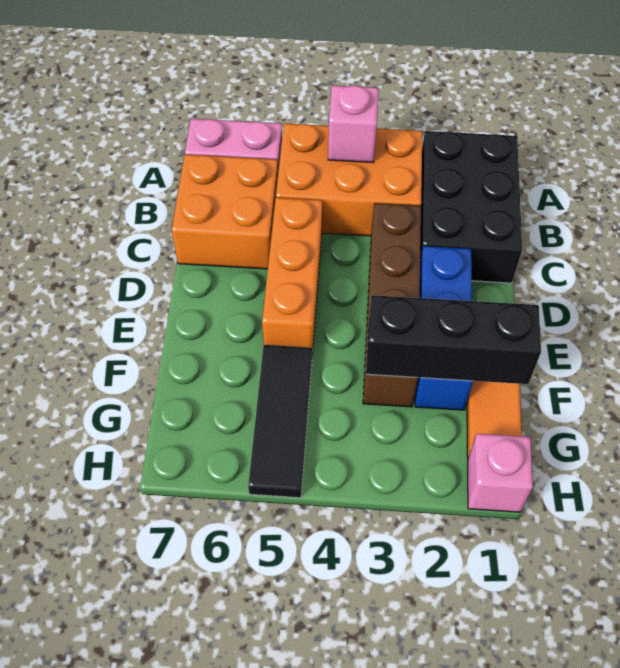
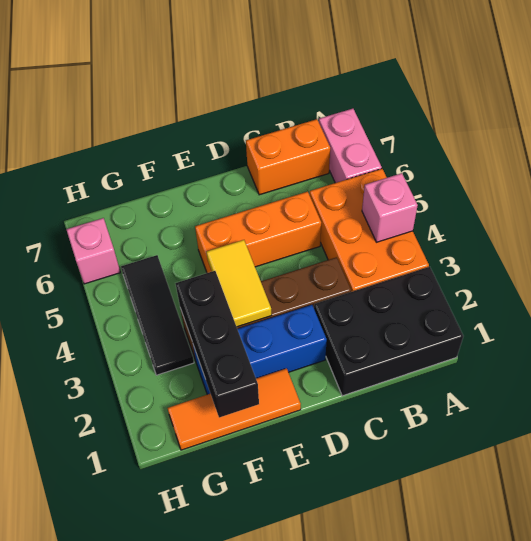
orange brick B6:C7 level 1 -> orange brick B7:C7 level 1
none -> yellow tile E3:E4 level 2
black tile F5:H5 level 1 -> black tile G3:G5 level 1
pink brick H1 level 1 -> pink brick H6 level 1

